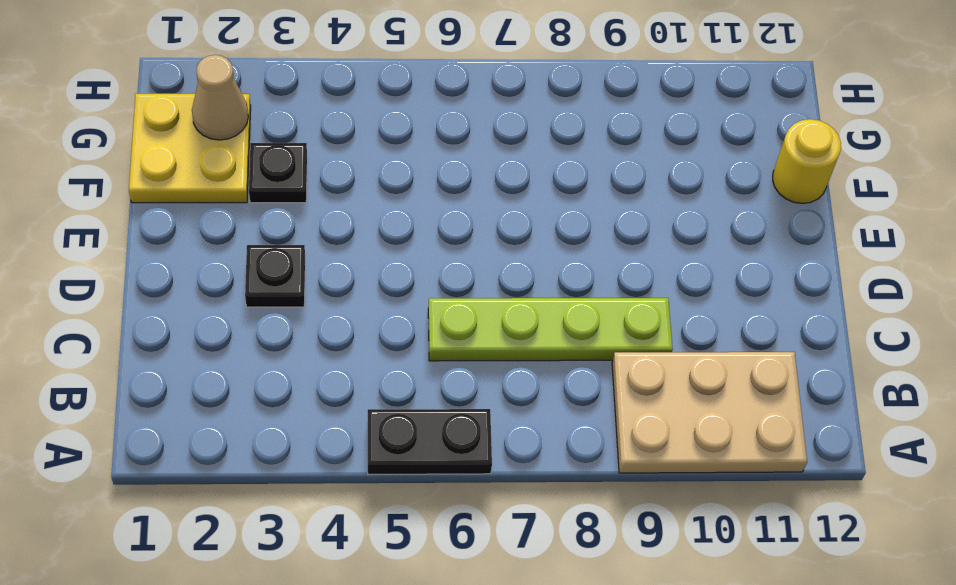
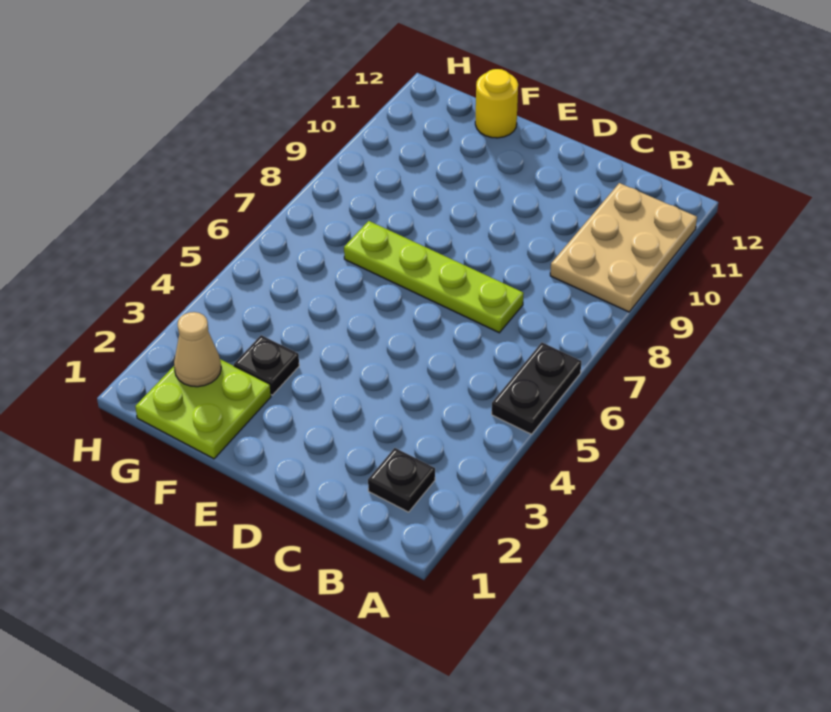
lime plate C6:C9 level 1 -> lime plate C7:F7 level 1
black plate D3 level 1 -> black plate B2 level 1
yellow plate F1:G2 level 1 -> lime plate F1:G2 level 1

